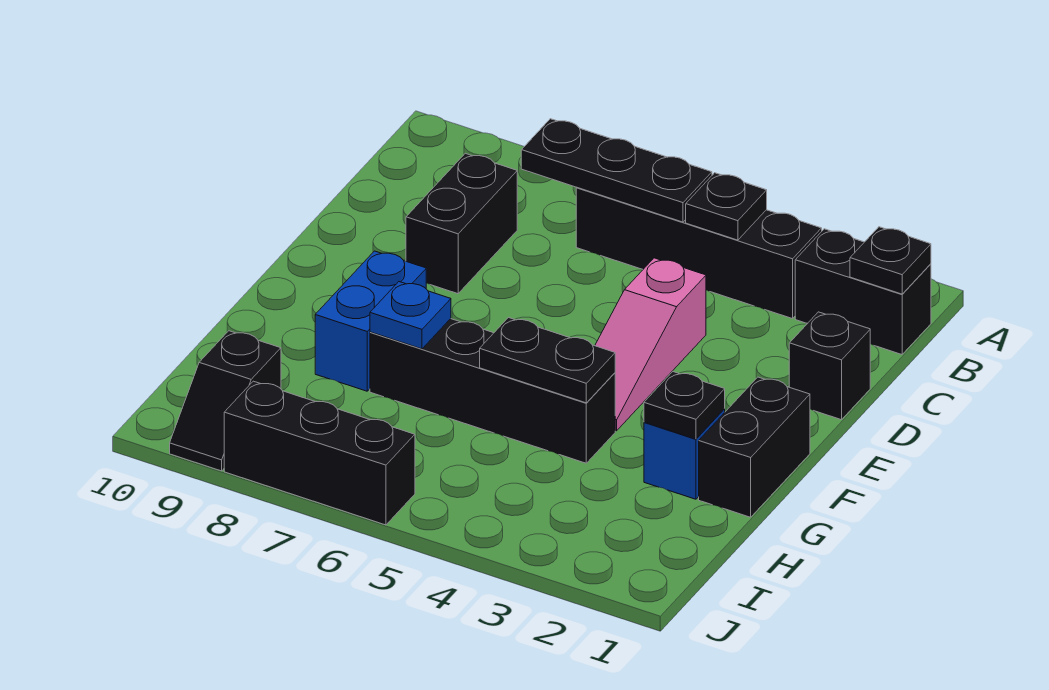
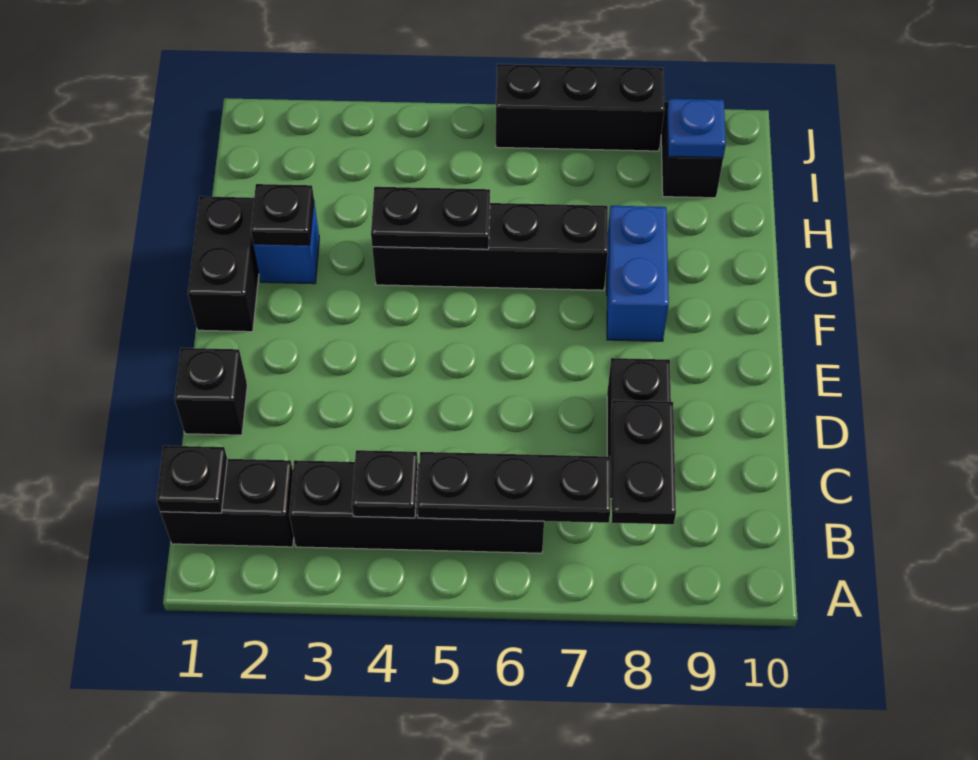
none -> black plate B8:C8 level 2
pink slope D4:F4 level 1 top D -> none
blue plate G7 level 2 -> blue plate I9 level 2

